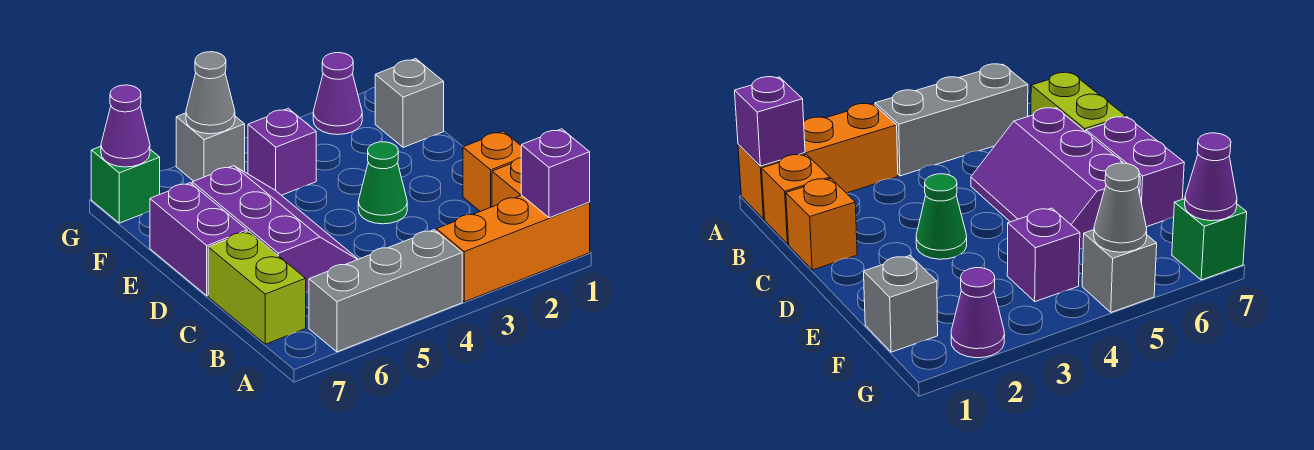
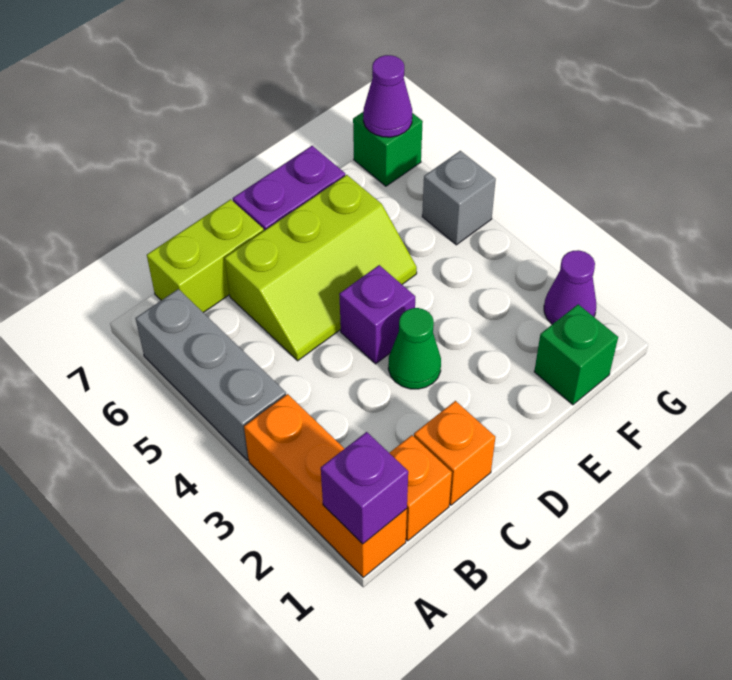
purple slope C5:E6 level 1 top 6 -> lime slope C5:E6 level 1 top 6
grey brick F1 level 1 -> green brick F1 level 1
purple brick F4 level 1 -> purple brick D4 level 1
grey cone G5 level 2 -> none

